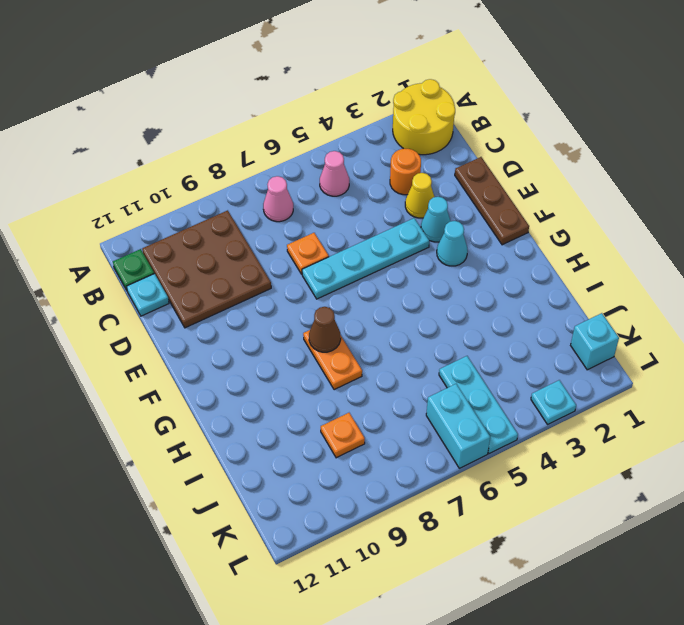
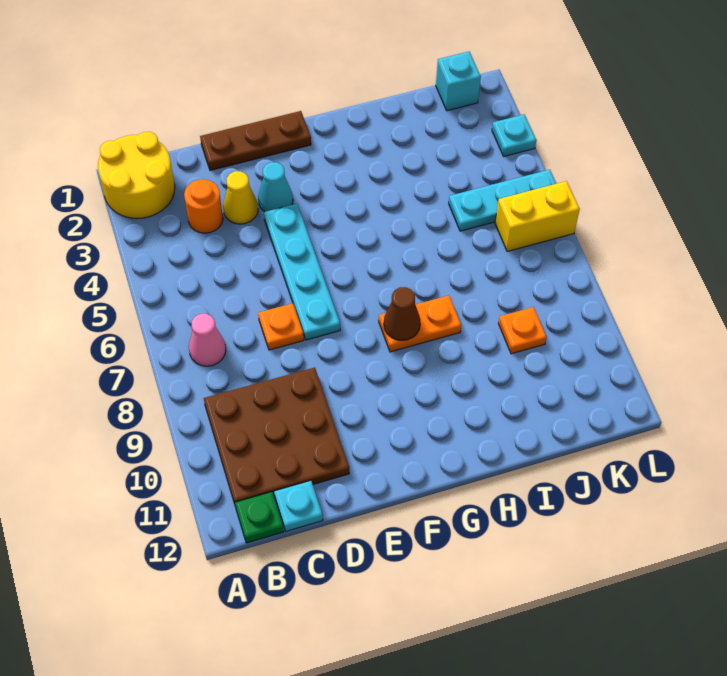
pink cone B5 level 1 -> none
cyan cone F3 level 1 -> none
cyan brick K6:L6 level 1 -> yellow brick K6:L6 level 1

